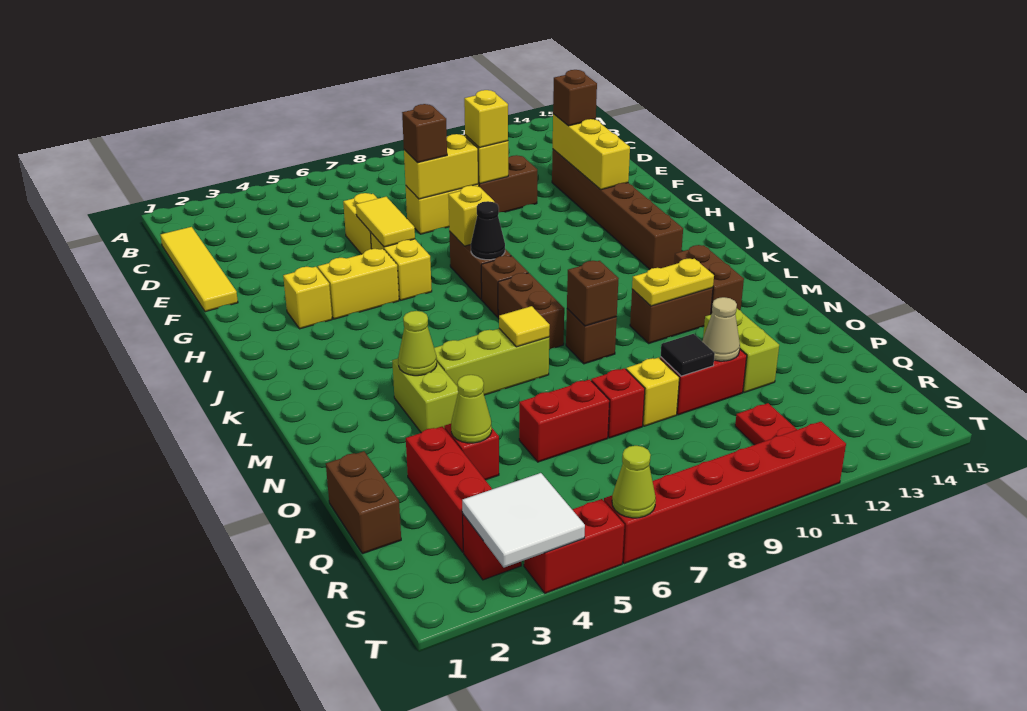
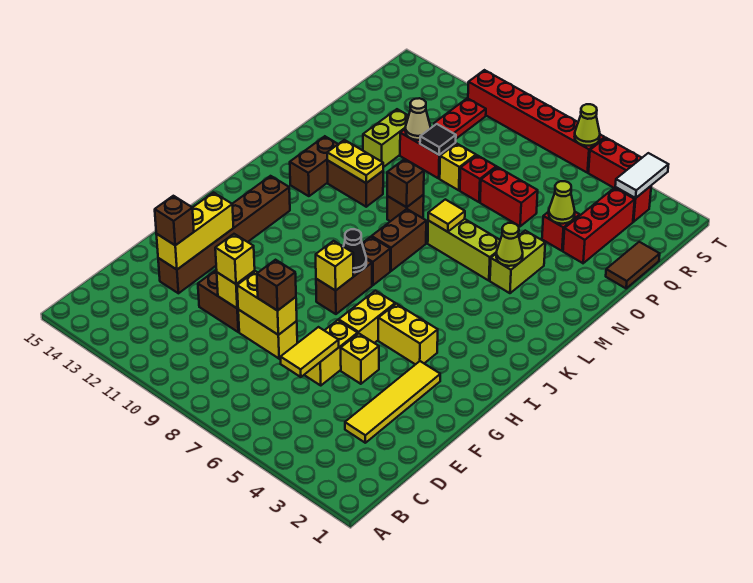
yellow tile C1:F1 level 1 -> yellow tile D3:G3 level 1
yellow tile F6:G6 level 2 -> yellow tile D6:E6 level 2
yellow brick H3 level 1 -> yellow brick F5 level 1
brown brick P1:Q1 level 1 -> brown tile P1:Q1 level 1
white tile S3:T4 level 2 -> white tile S3:T3 level 2

